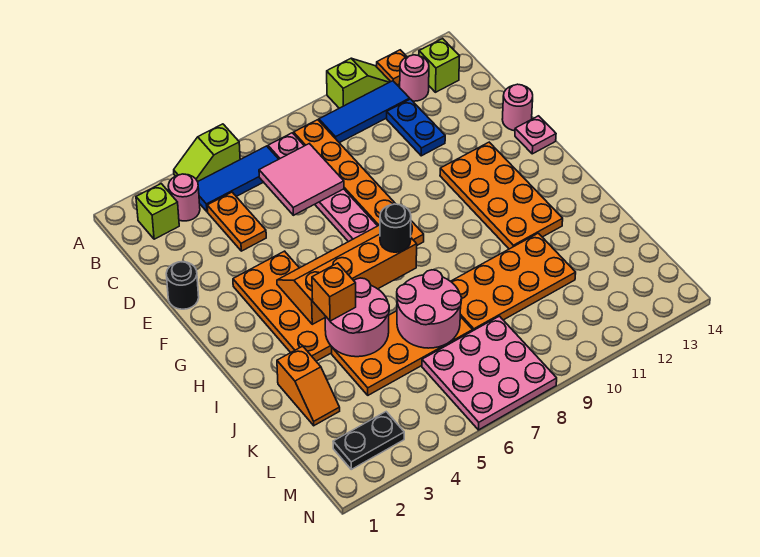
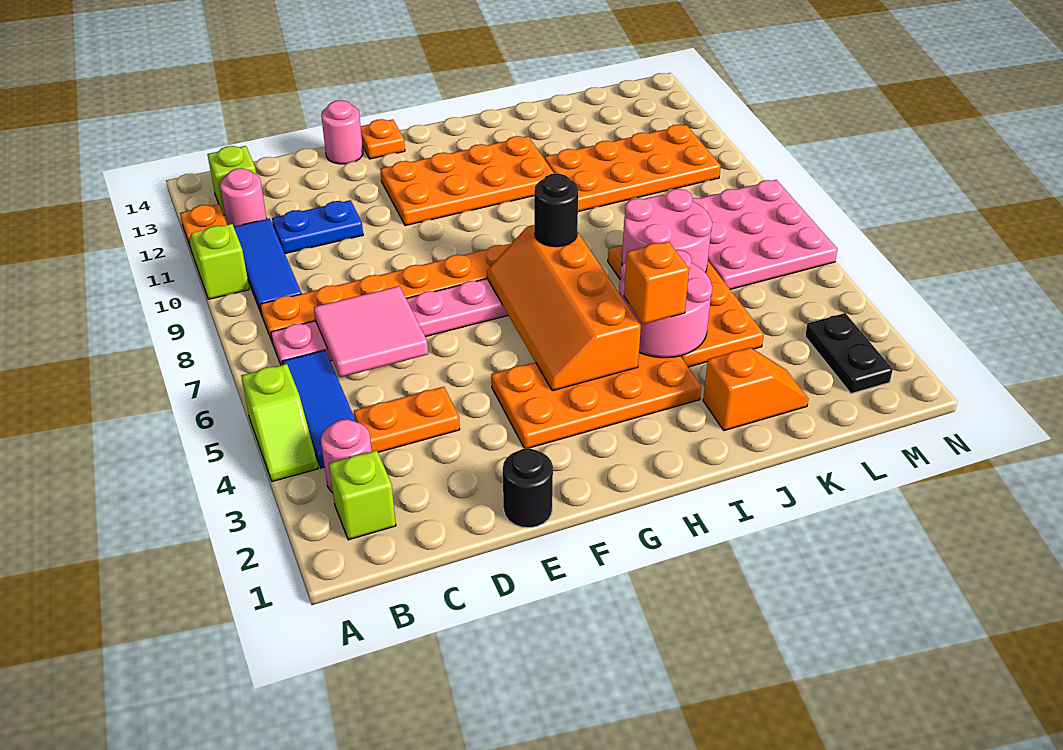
pink plate F14 level 1 -> orange plate F14 level 1
orange plate J8:K11 level 1 -> orange plate J10:M11 level 1

